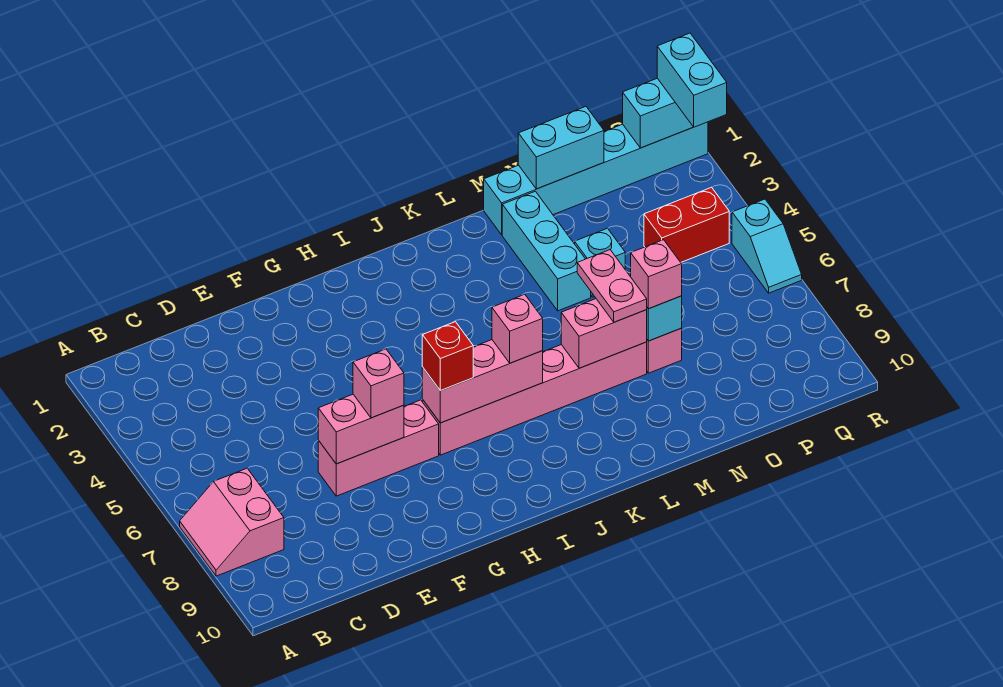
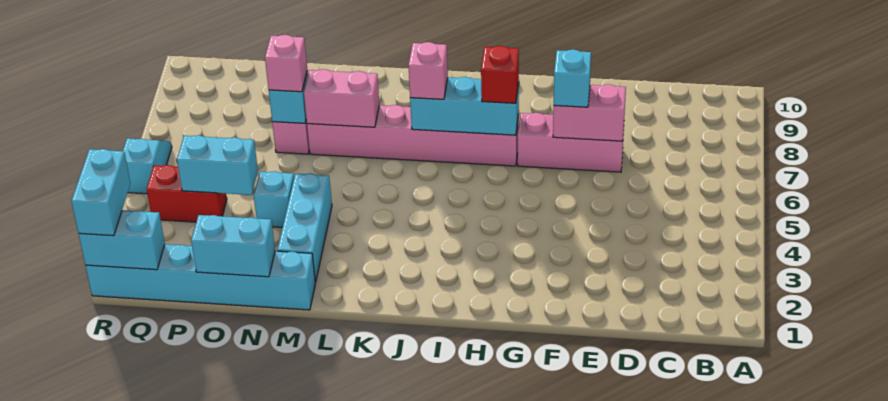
pink slope A7:B8 level 1 top B -> none
pink brick F7 level 3 -> cyan brick F7 level 3
pink brick H7:J7 level 2 -> cyan brick H7:J7 level 2
pink plate M6:M7 level 3 -> none
none -> cyan brick O4:P4 level 2

